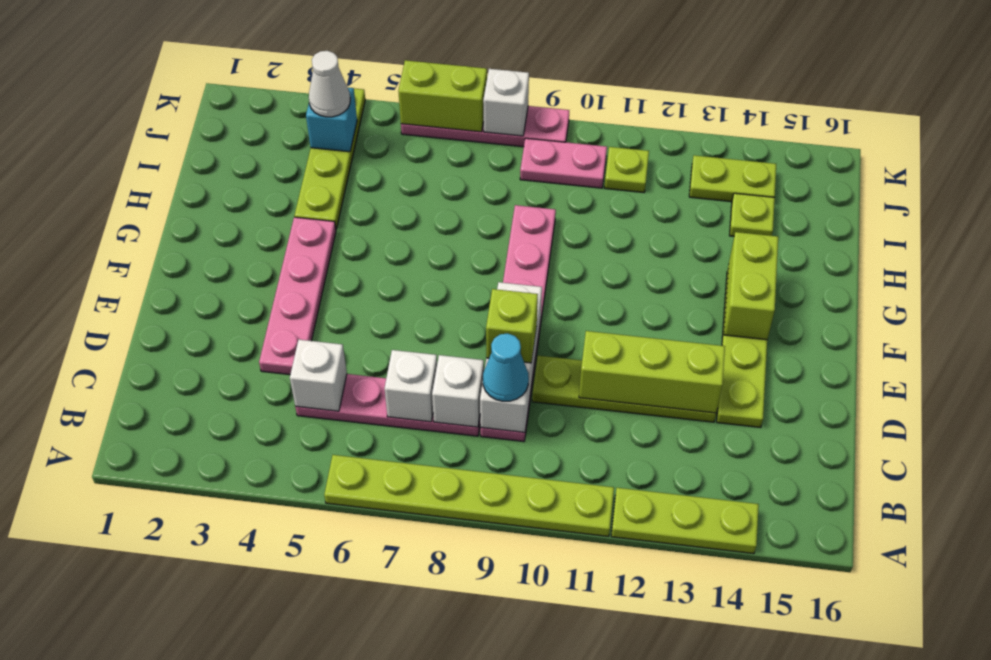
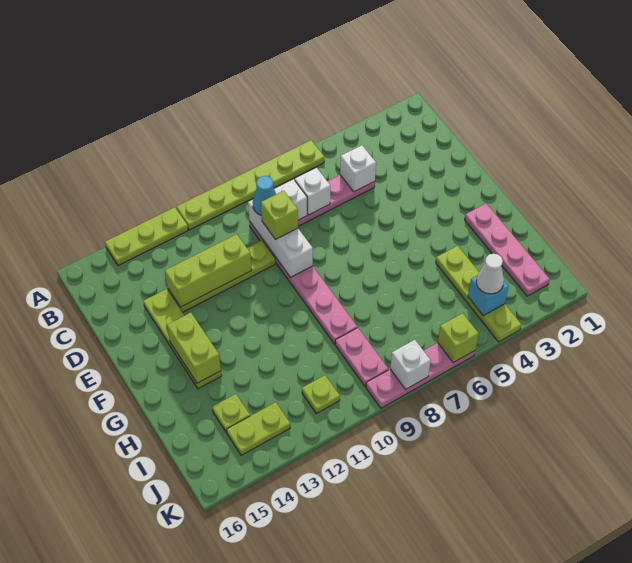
pink plate D4:G4 level 1 -> pink plate G2:J2 level 1
pink plate J9:J10 level 1 -> pink plate I9:J9 level 1
lime brick K6:K7 level 2 -> lime brick K6 level 2

